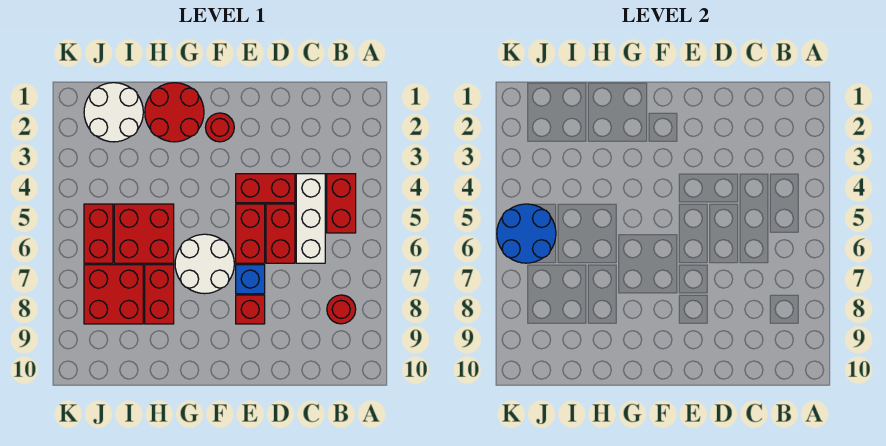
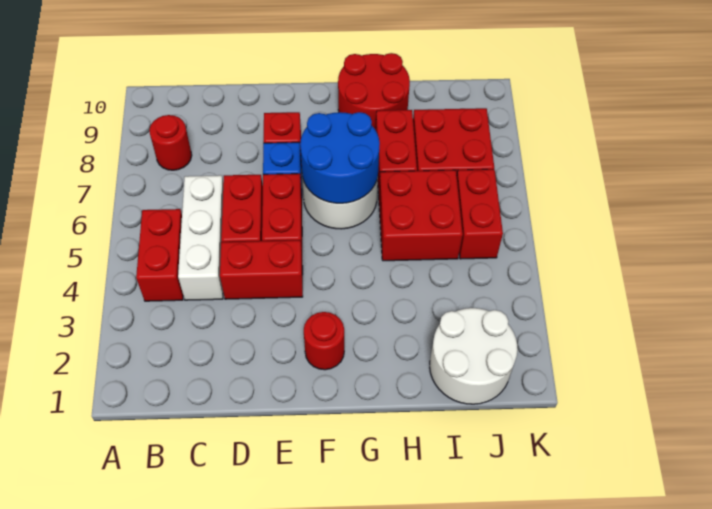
red round brick G1:H2 level 1 -> red round brick G9:H10 level 1
blue round brick J5:K6 level 2 -> blue round brick F6:G7 level 2

